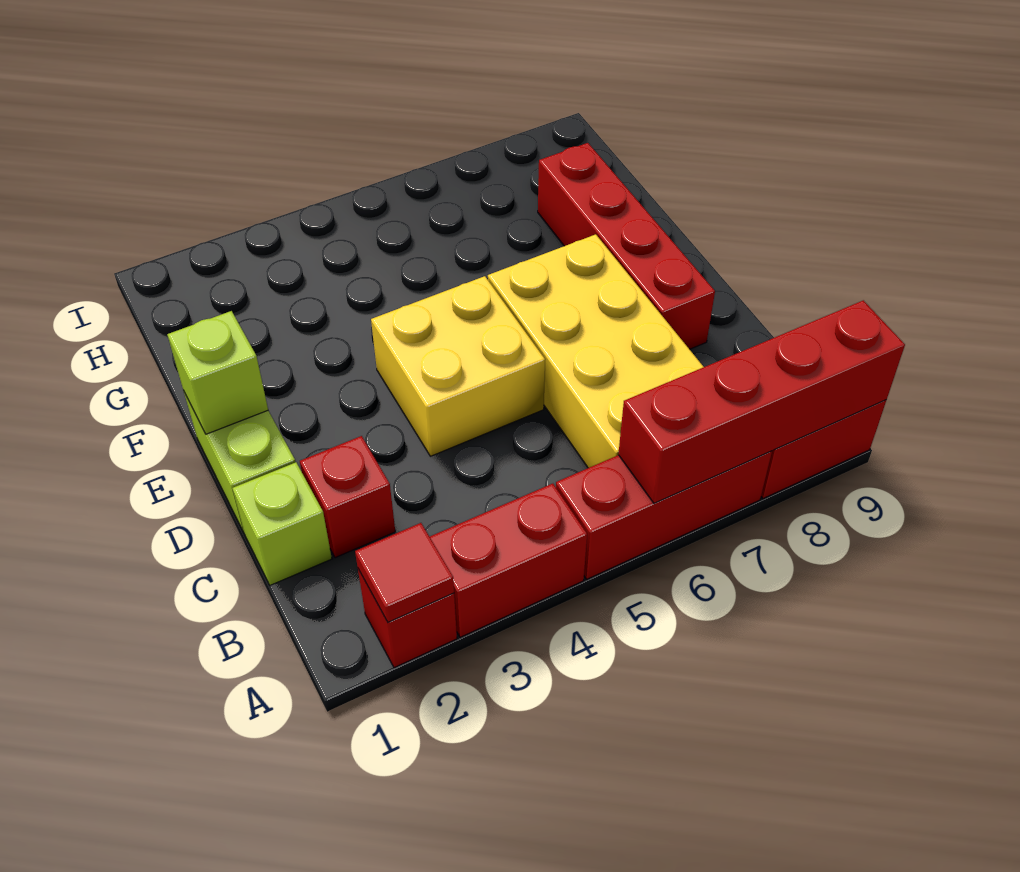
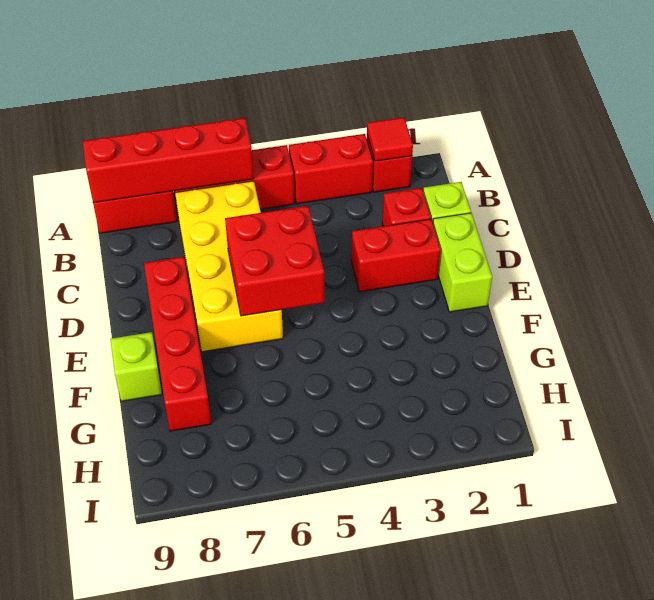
none -> red brick D2:D3 level 1
yellow brick D4:E5 level 1 -> none
none -> red brick D5:E6 level 2
lime brick E1 level 2 -> lime brick F9 level 1

